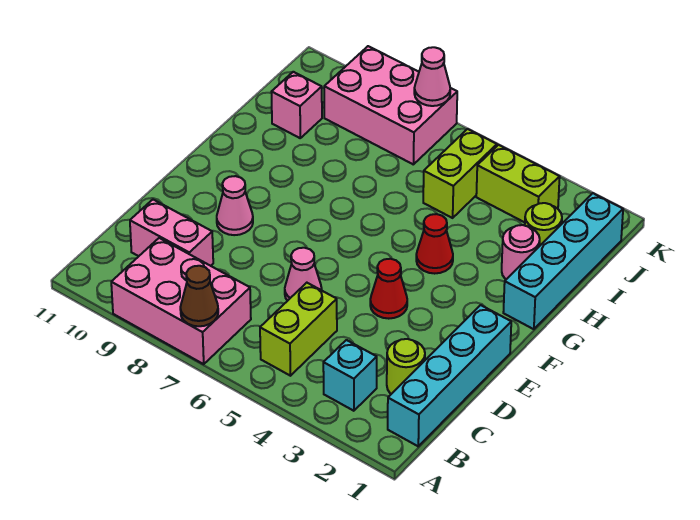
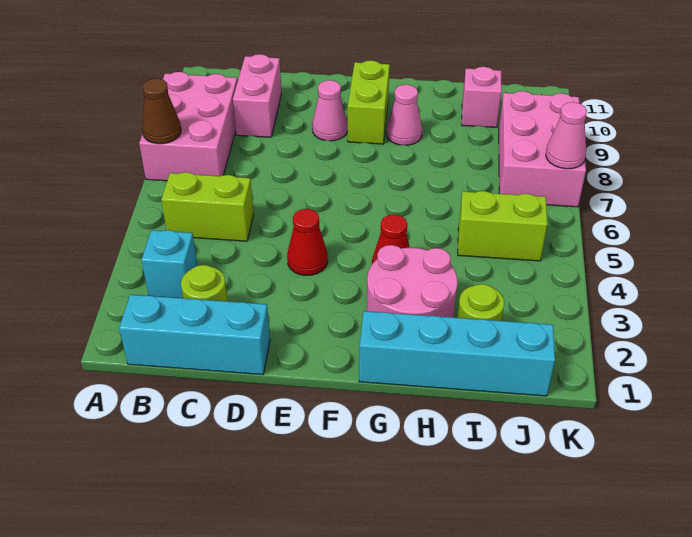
cyan brick B1:E1 level 1 -> cyan brick B1:D1 level 1
pink cone D6 level 1 -> pink cone G9 level 1
pink round brick H2 level 1 -> pink round brick G2:H3 level 1
lime brick J3:J4 level 1 -> lime brick F9:F10 level 1

